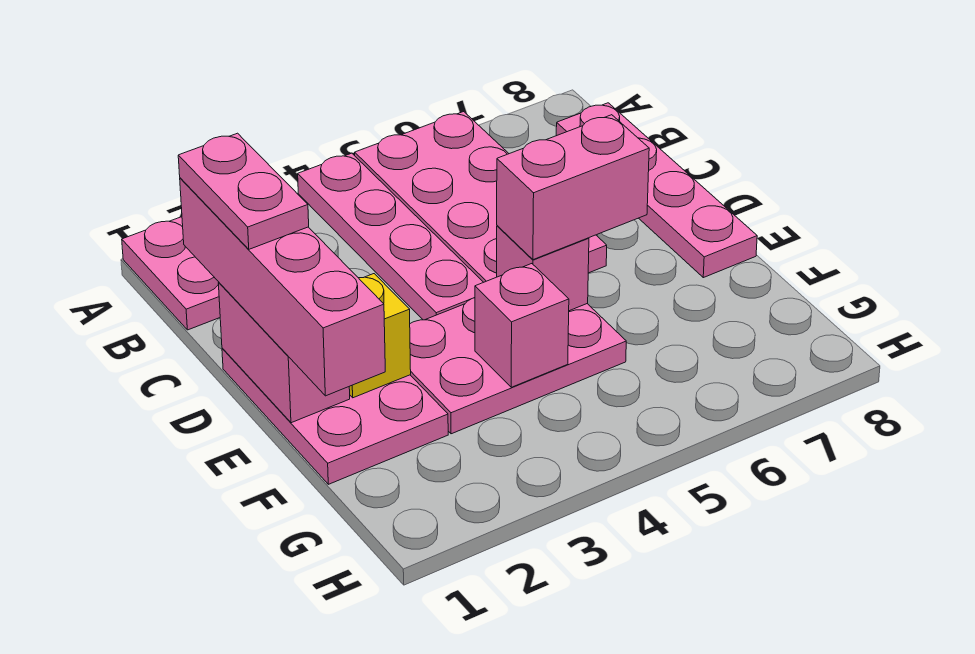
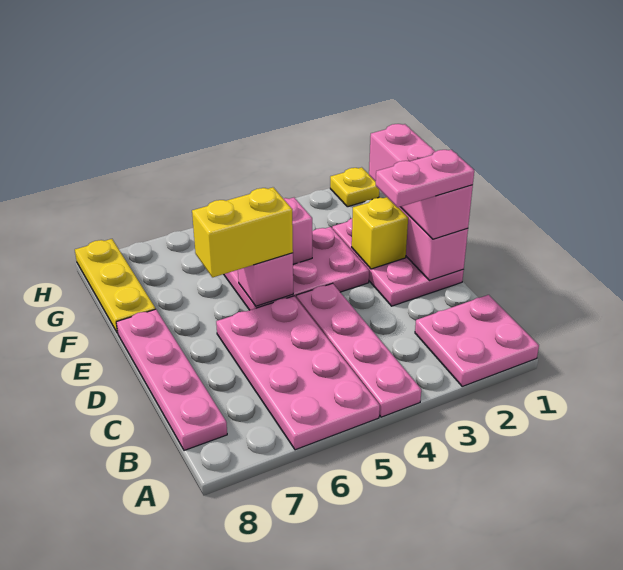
pink brick C1:F1 level 3 -> pink brick D1:F1 level 3
pink plate C1:D1 level 4 -> pink plate D1:D2 level 4
pink brick E5:E6 level 3 -> yellow brick E5:E6 level 3
none -> yellow plate F8:H8 level 1
none -> yellow plate H1 level 1

